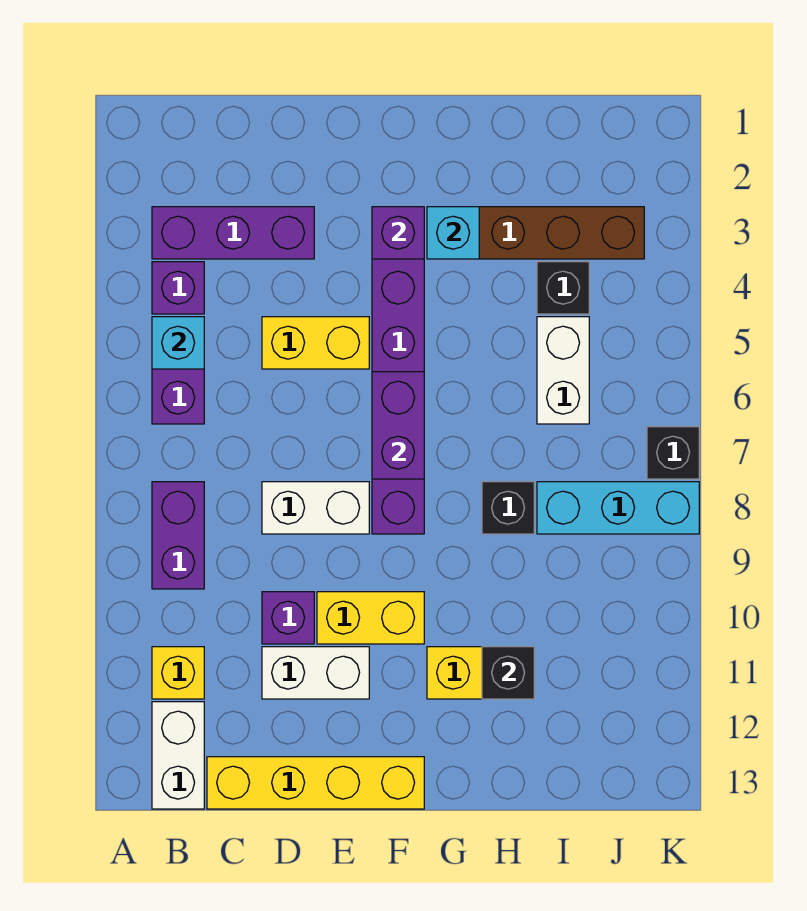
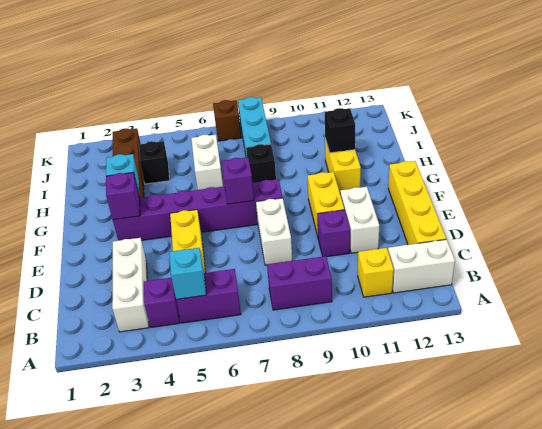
purple brick B3:D3 level 1 -> white brick B3:D3 level 1
purple brick F6:F7 level 2 -> purple brick F7 level 2
white brick I5:I6 level 1 -> white brick H6:I6 level 1
black brick K7 level 1 -> brown brick K7 level 1

